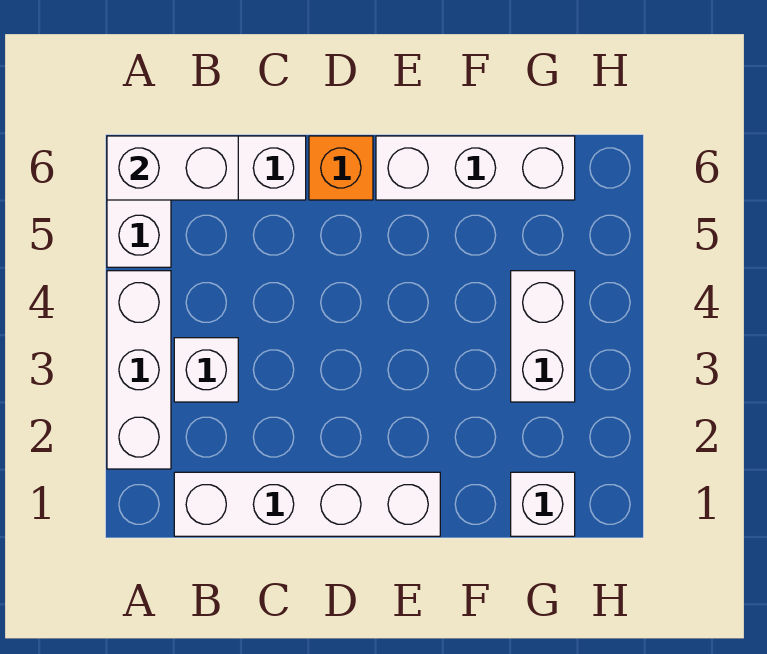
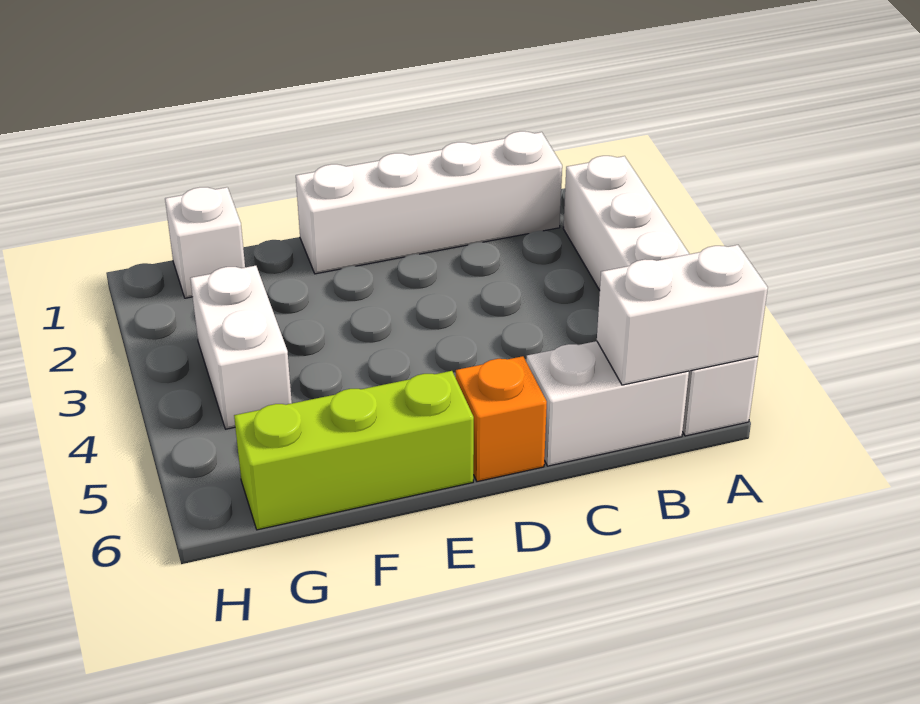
white brick B3 level 1 -> none
white brick E6:G6 level 1 -> lime brick E6:G6 level 1

